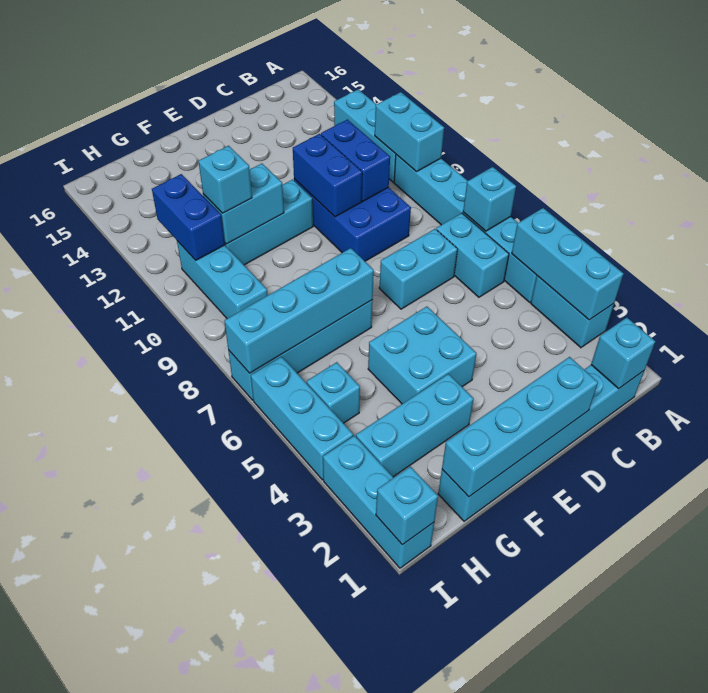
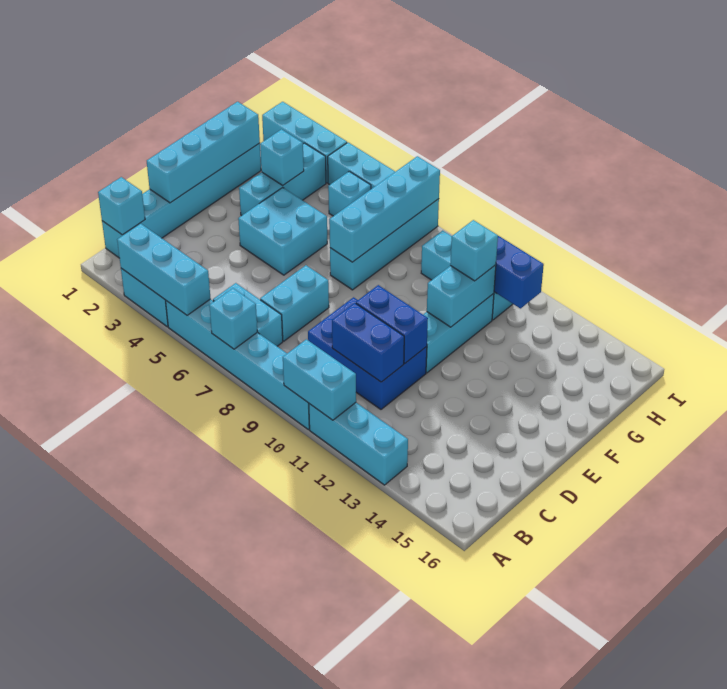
cyan brick I1 level 2 -> cyan brick G3 level 2

